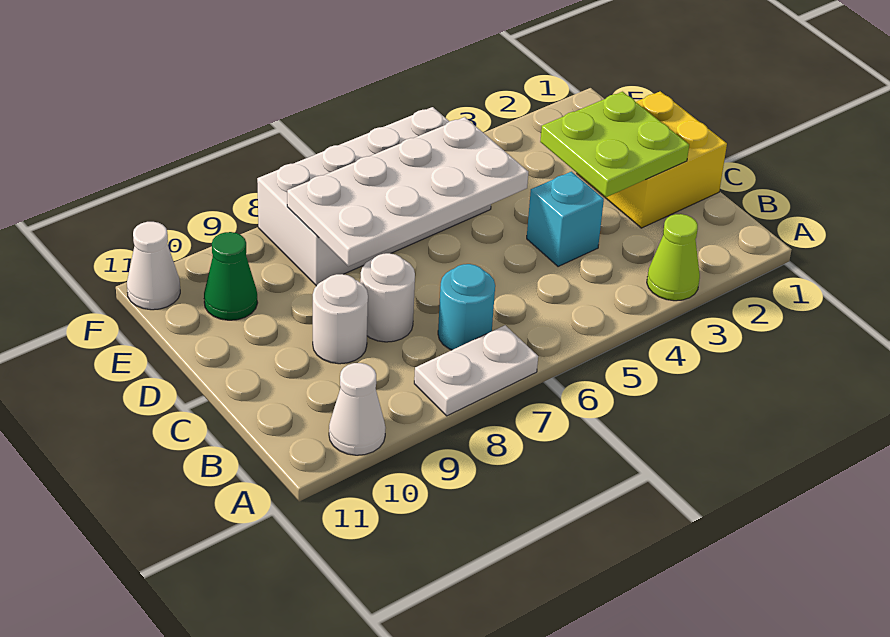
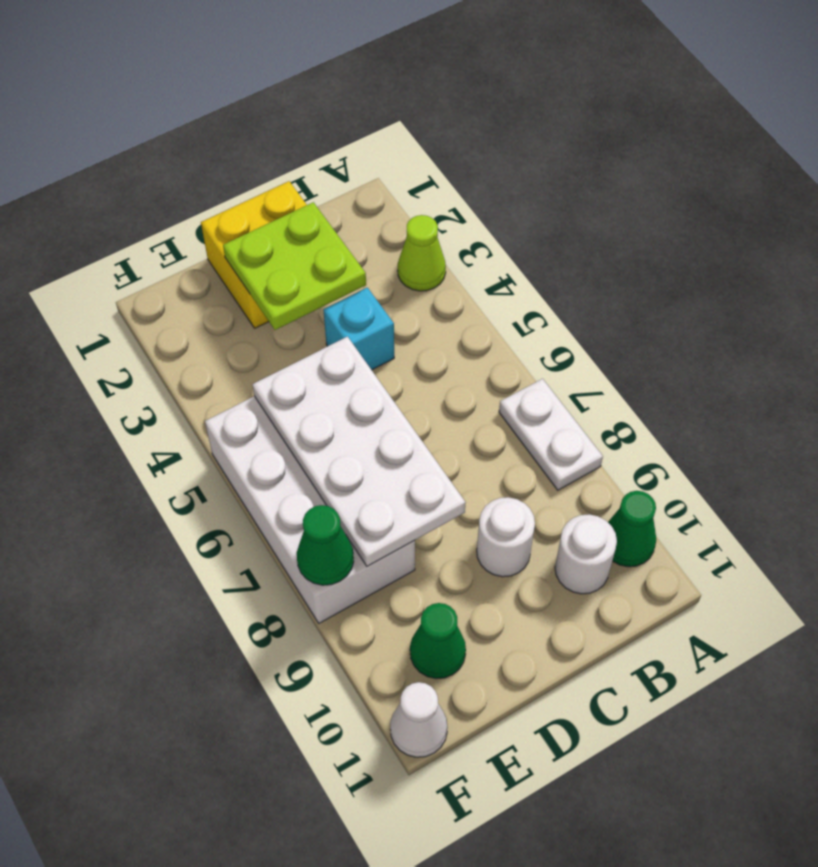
white cone A10 level 1 -> green cone A10 level 1
cyan round brick B7 level 1 -> none
white round brick C8 level 1 -> white round brick B10 level 1
none -> green cone F8 level 2

